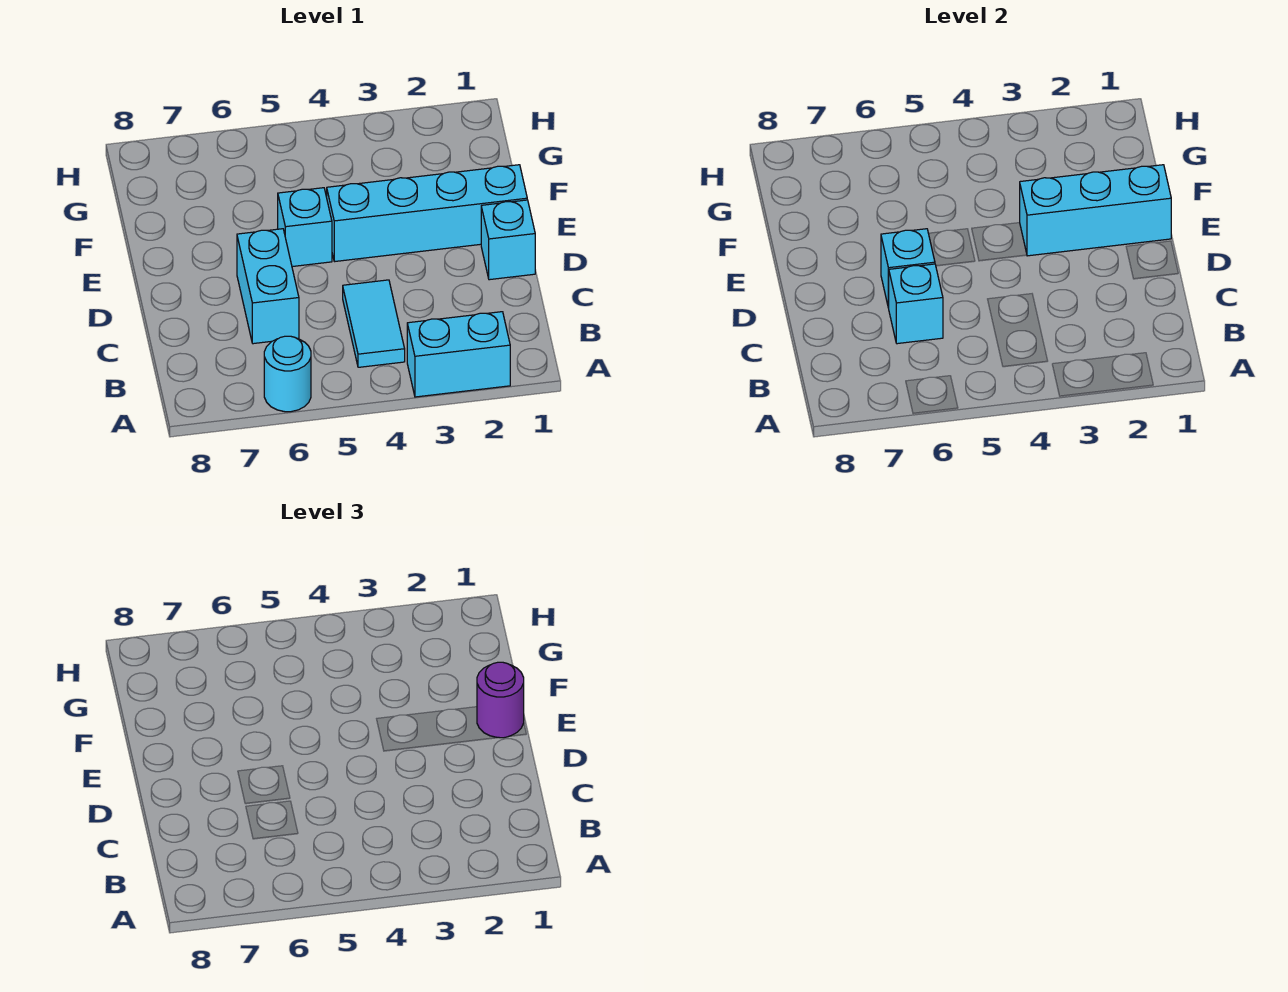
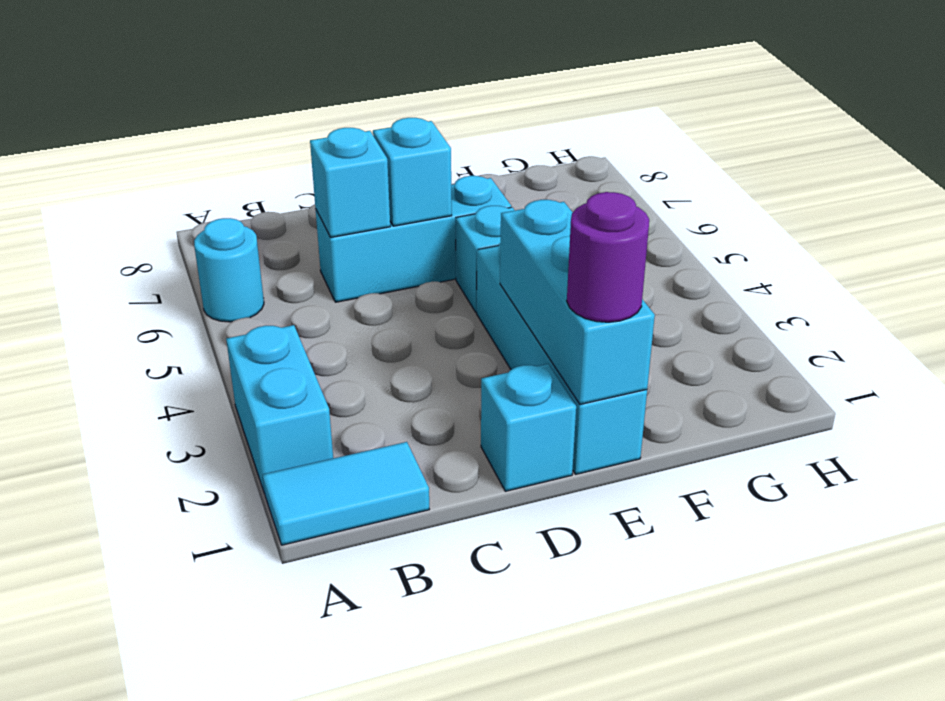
cyan tile B4:C4 level 1 -> cyan tile A1:B1 level 1
cyan brick C6:D6 level 1 -> cyan brick C6:E6 level 1

